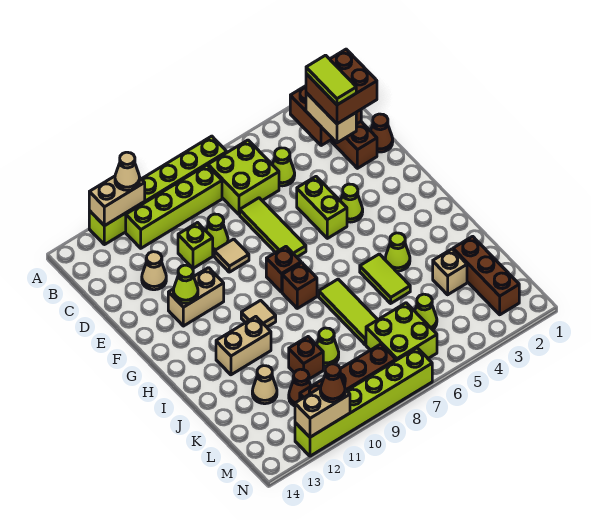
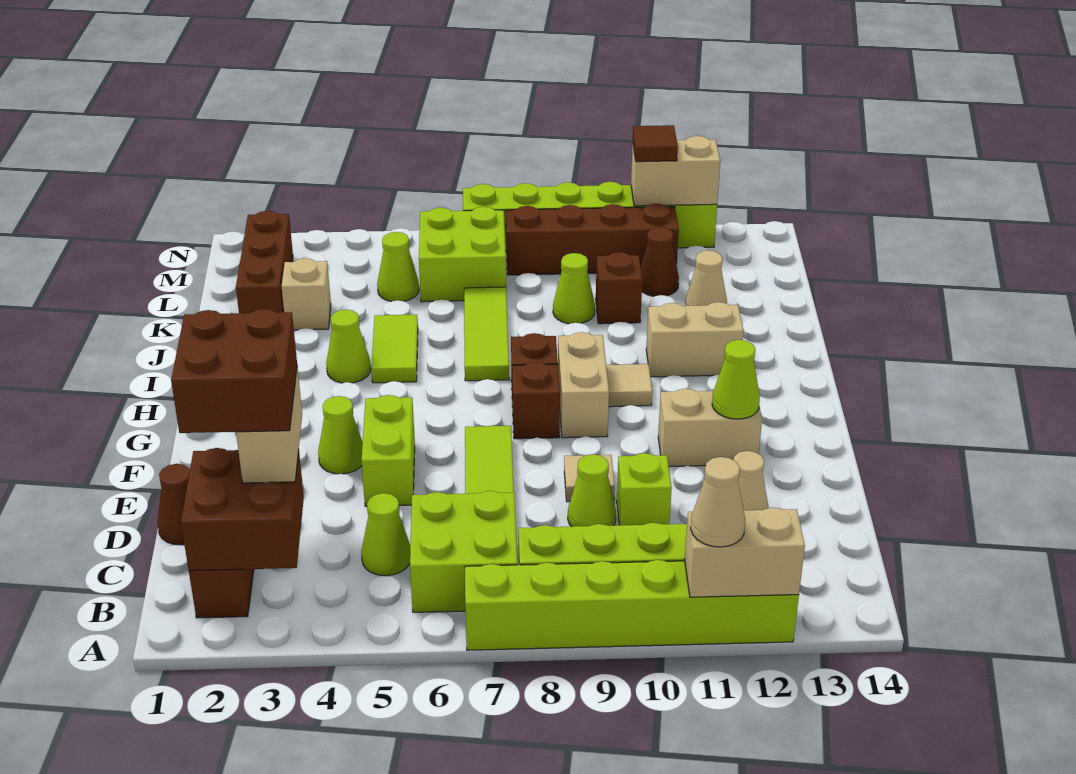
lime tile C3:D3 level 5 -> none
none -> tan brick G9:H9 level 1
brown cone N11 level 3 -> brown tile N11 level 3

